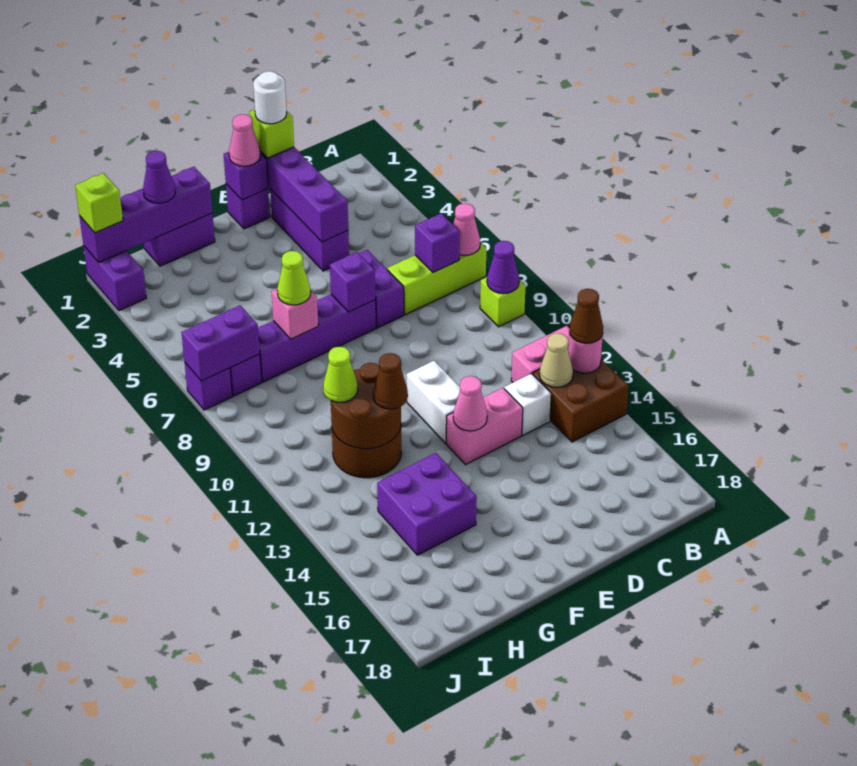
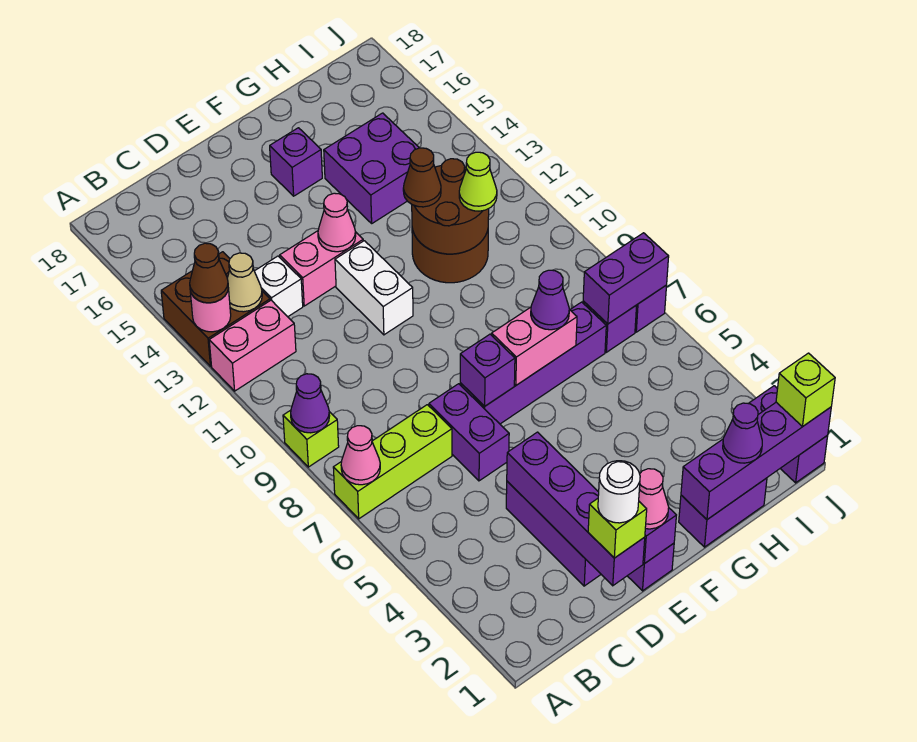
purple brick B7 level 2 -> purple brick F16 level 1
pink brick G7 level 2 -> pink brick F7:G7 level 2
lime cone G7 level 3 -> purple cone G7 level 3

